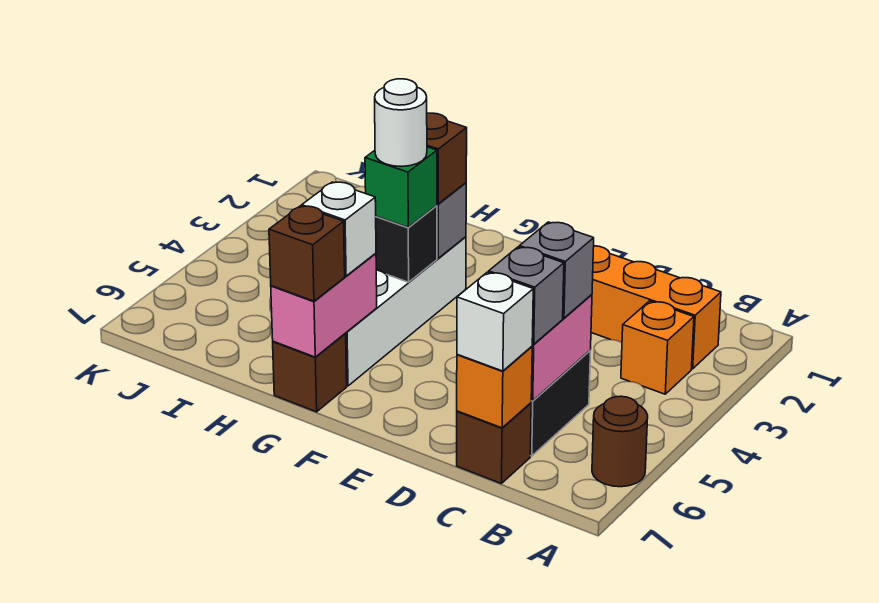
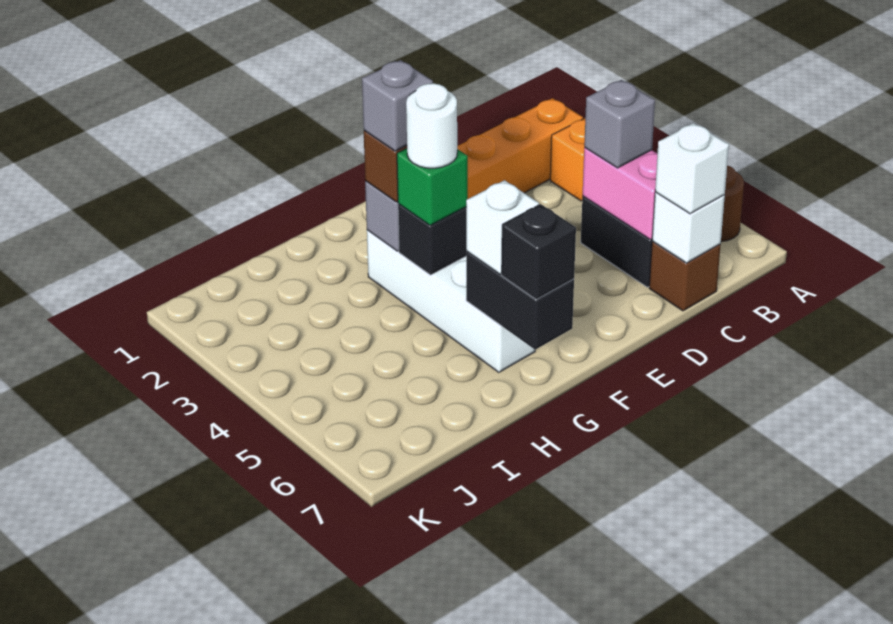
grey brick C6 level 3 -> grey brick G3 level 4
orange brick C7 level 2 -> white brick C7 level 2
pink brick G6:G7 level 2 -> black brick G6:G7 level 2
brown brick G7 level 1 -> none
brown brick G7 level 3 -> black brick G7 level 3

